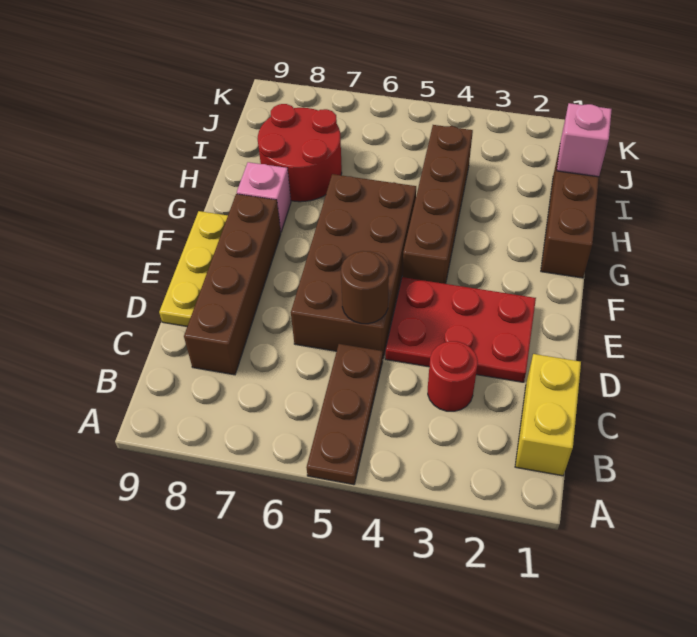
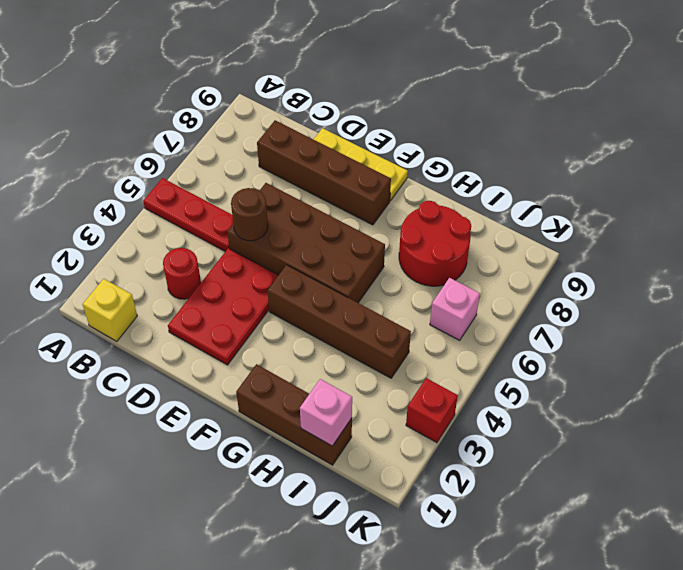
brown plate A5:C5 level 1 -> red plate A5:C5 level 1
yellow brick B1:C1 level 1 -> yellow brick B1 level 1
pink brick G8 level 1 -> pink brick J6 level 1
none -> red brick K3 level 1

